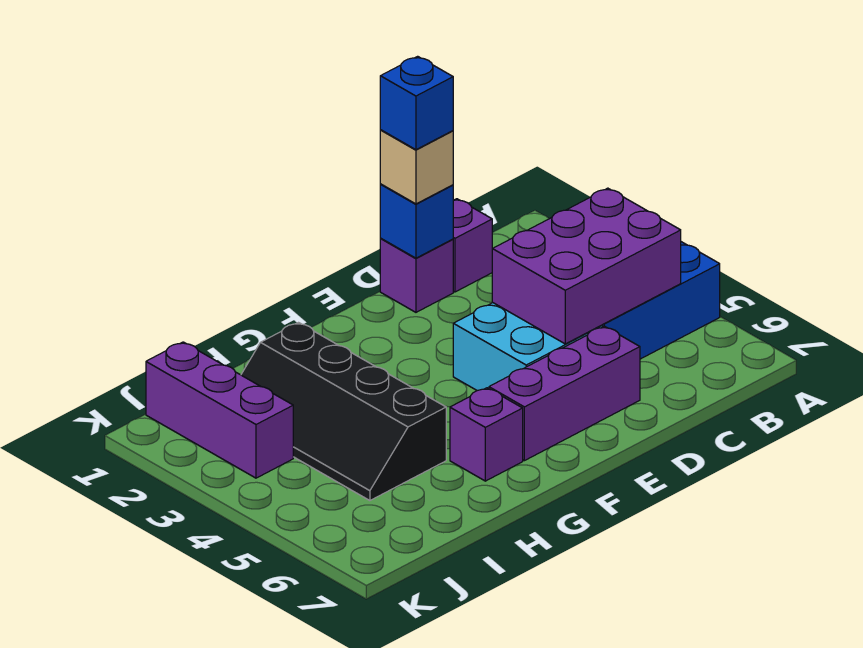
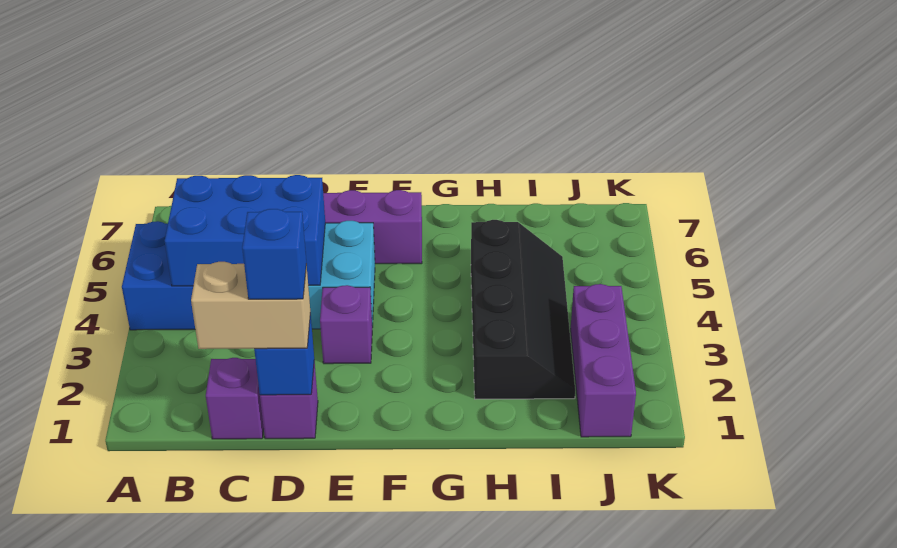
purple brick B4:D5 level 2 -> blue brick B4:D5 level 2
tan brick D1 level 3 -> tan brick C1:D1 level 3
purple brick G6 level 1 -> purple brick E3 level 1

